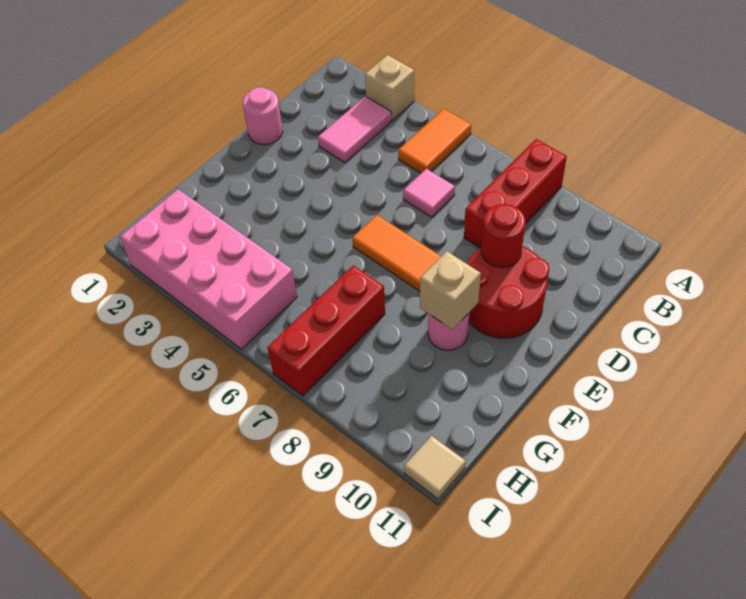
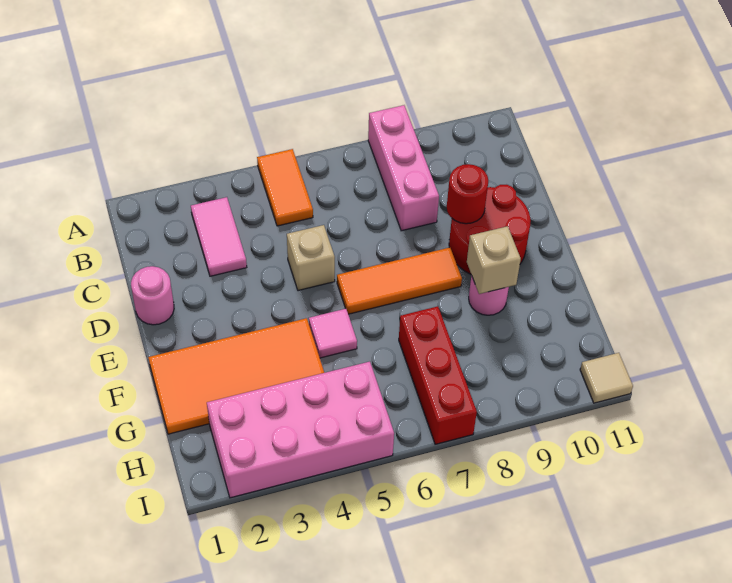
tan brick A3 level 1 -> tan brick D5 level 1
red brick A8:C8 level 1 -> pink brick A8:C8 level 1
pink tile C6 level 1 -> pink tile F5 level 1
none -> orange tile F1:G4 level 1

